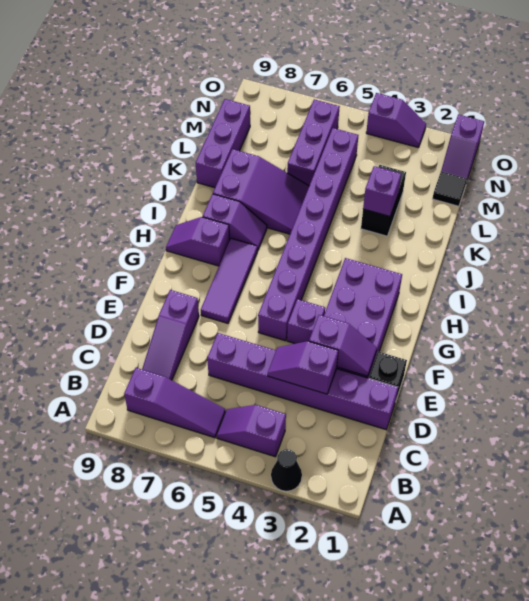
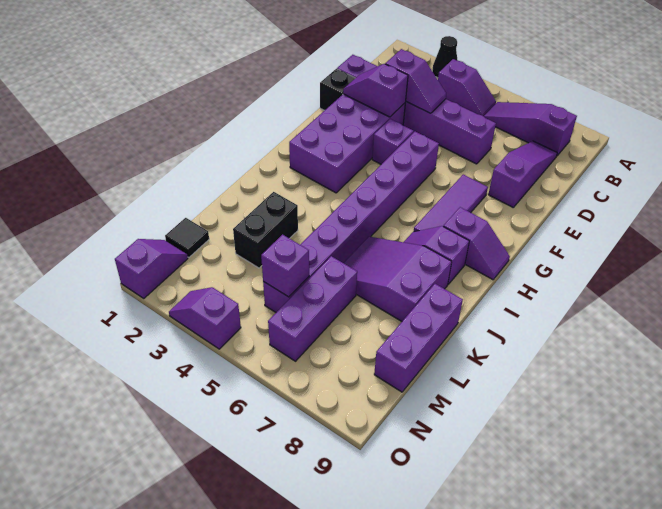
purple brick K3 level 2 -> purple brick M5 level 2

